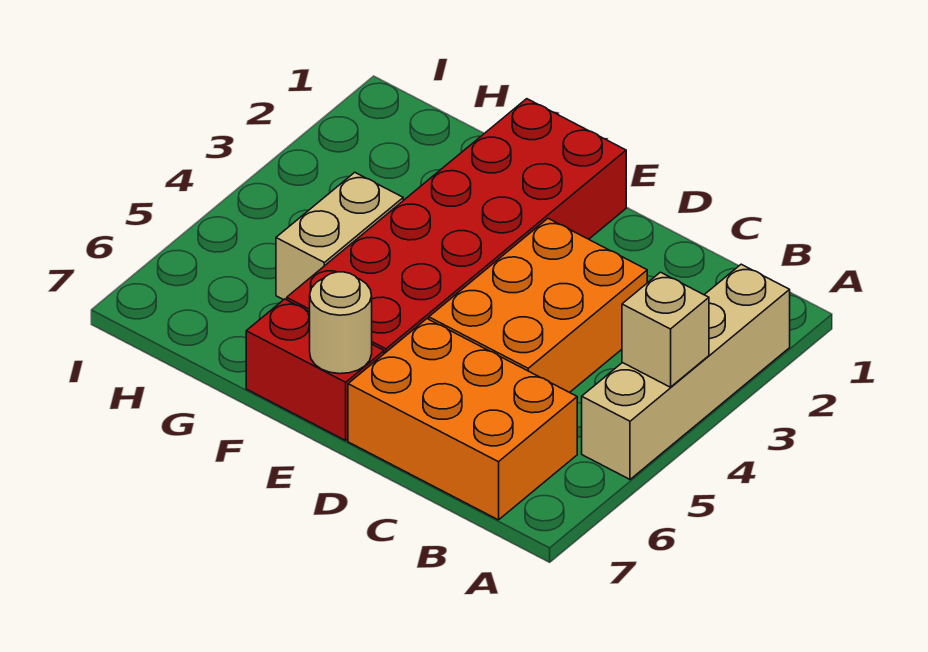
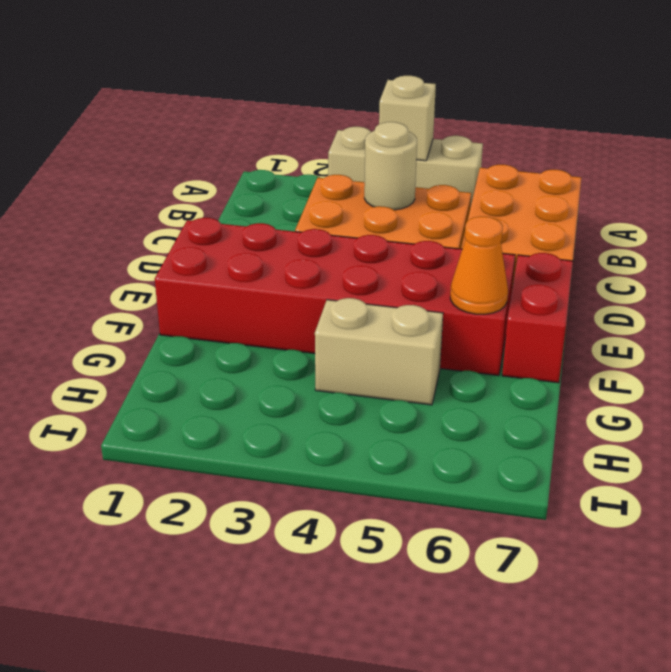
tan brick A2:A5 level 1 -> tan brick A3:A5 level 1
tan round brick E7 level 2 -> tan round brick C4 level 2
none -> orange cone F6 level 2

